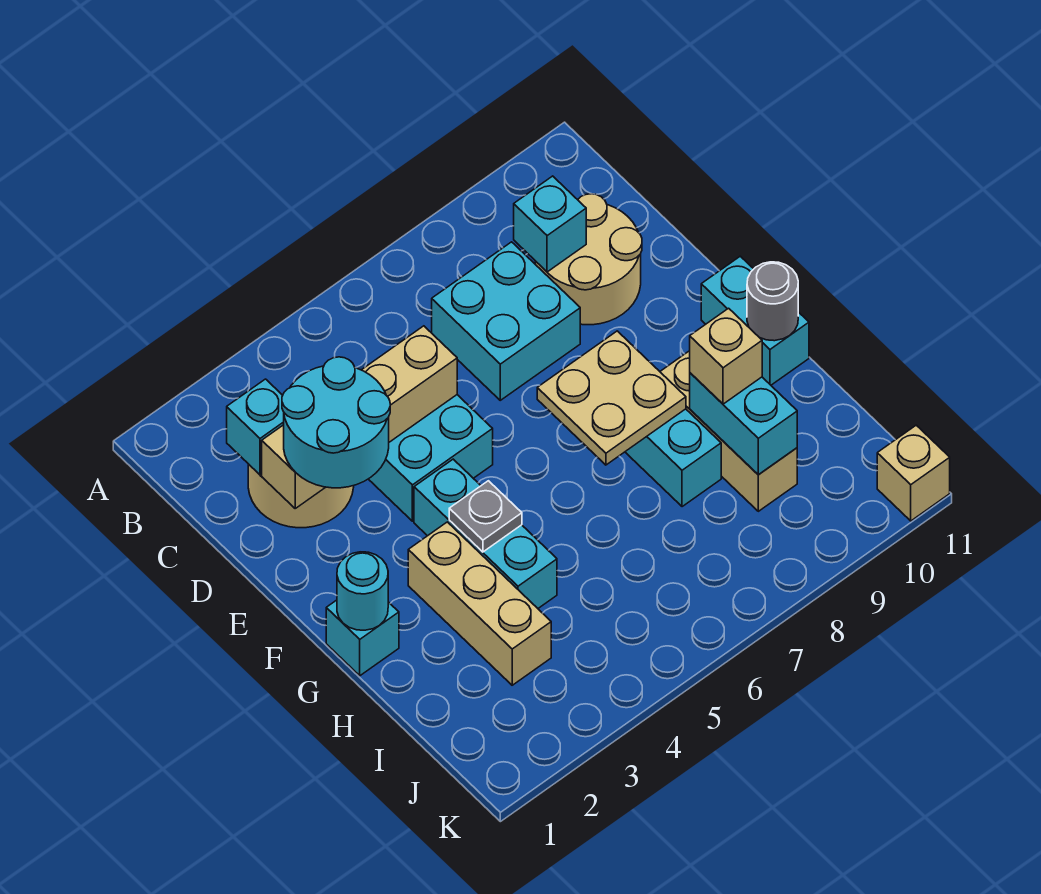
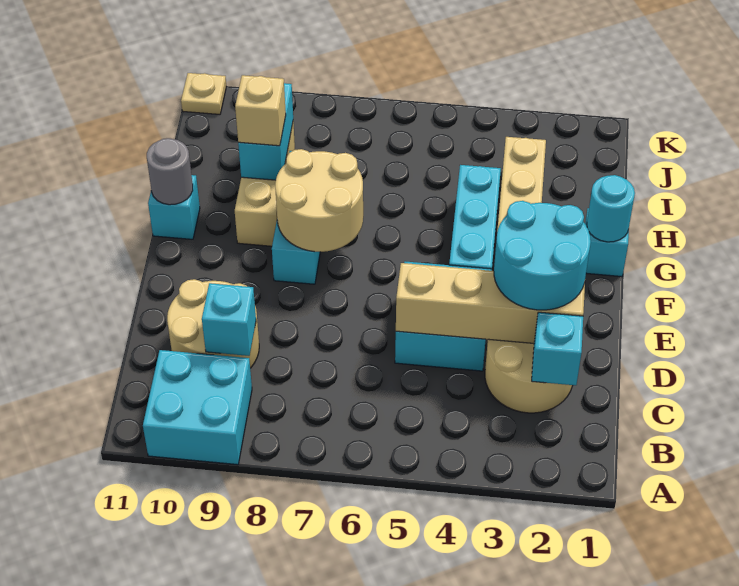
cyan brick C7:D8 level 1 -> cyan brick A9:B10 level 1
tan plate F7:G8 level 2 -> tan round brick F7:G8 level 2
cyan brick F11:G11 level 1 -> cyan brick G11 level 1
grey plate G4 level 2 -> none
tan brick K11 level 1 -> tan plate K11 level 1

